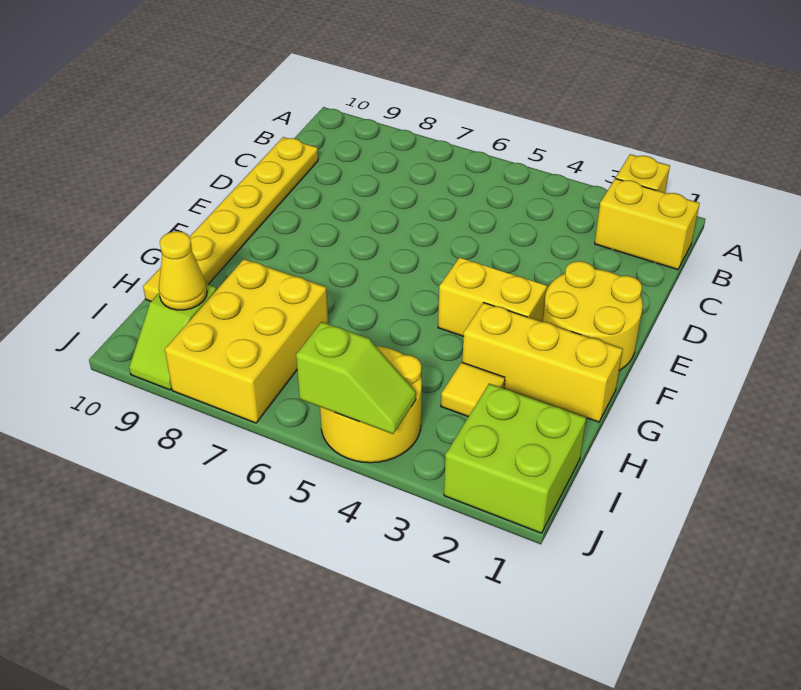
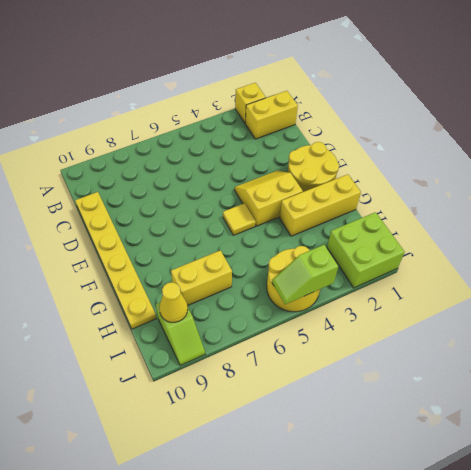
yellow tile H3 level 1 -> yellow tile F5 level 1
yellow brick H7:J8 level 1 -> yellow brick H7:H8 level 1
lime slope J4:J5 level 2 top 5 -> lime slope J4:J5 level 2 top 4

